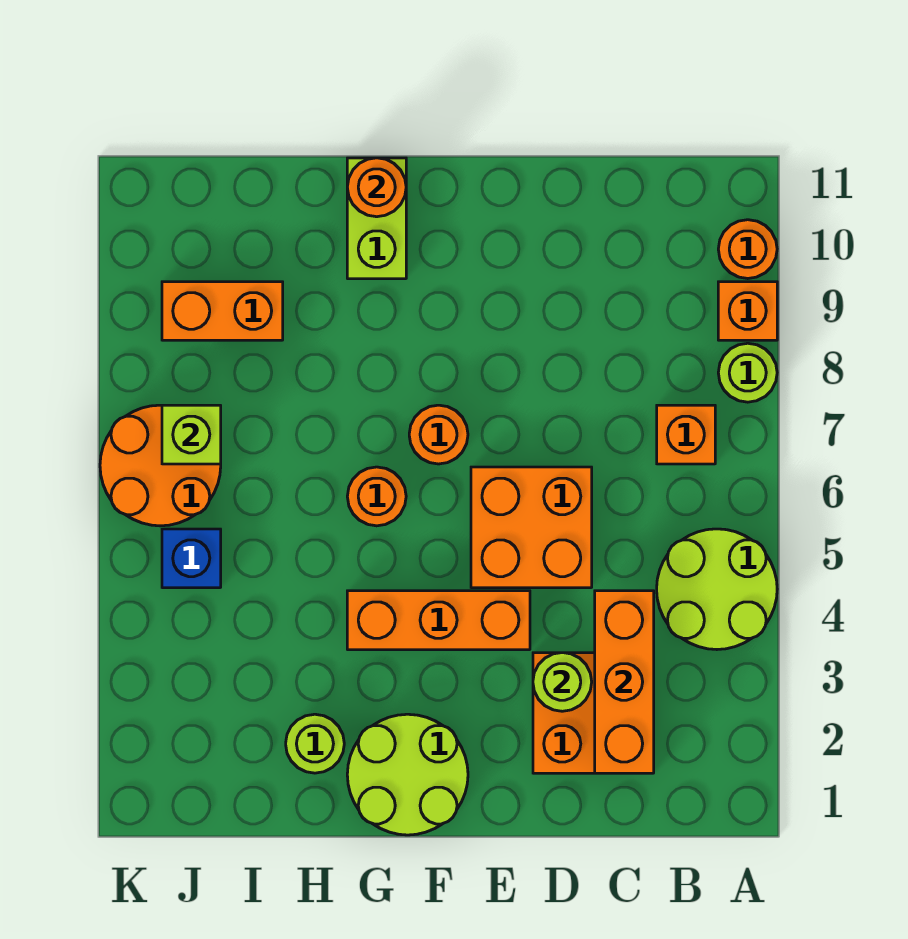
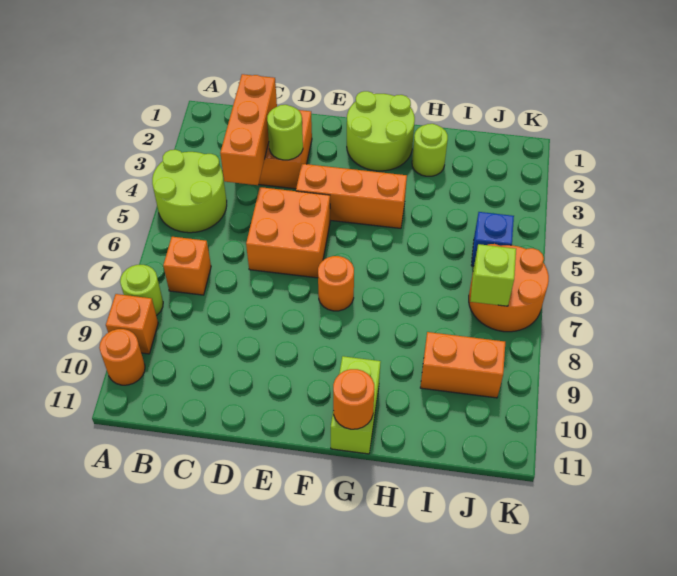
orange round brick G6 level 1 -> none

